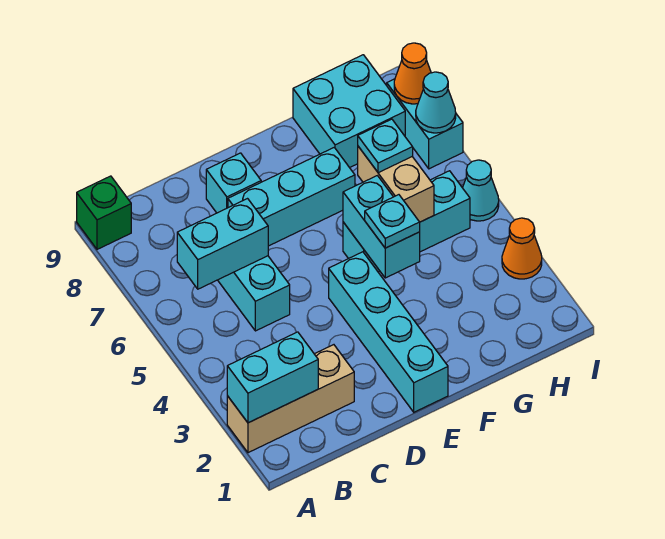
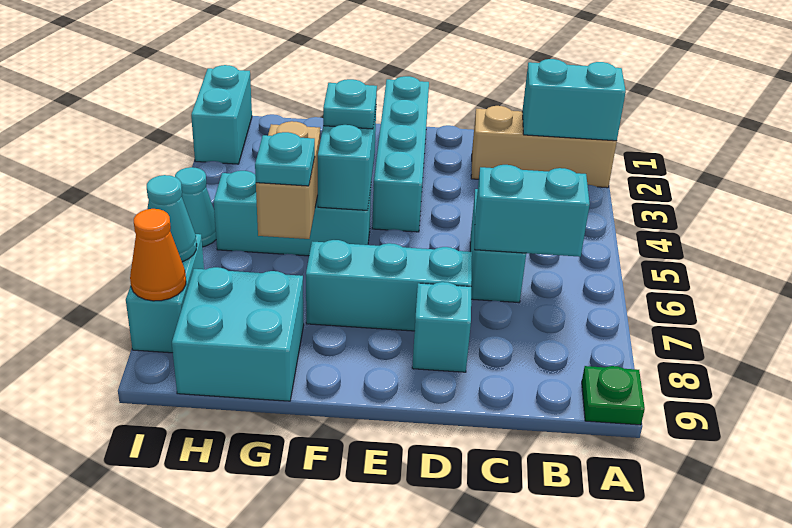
green brick A9 level 1 -> green plate A9 level 1
none -> cyan brick I1:I2 level 1
orange cone I3 level 1 -> none

